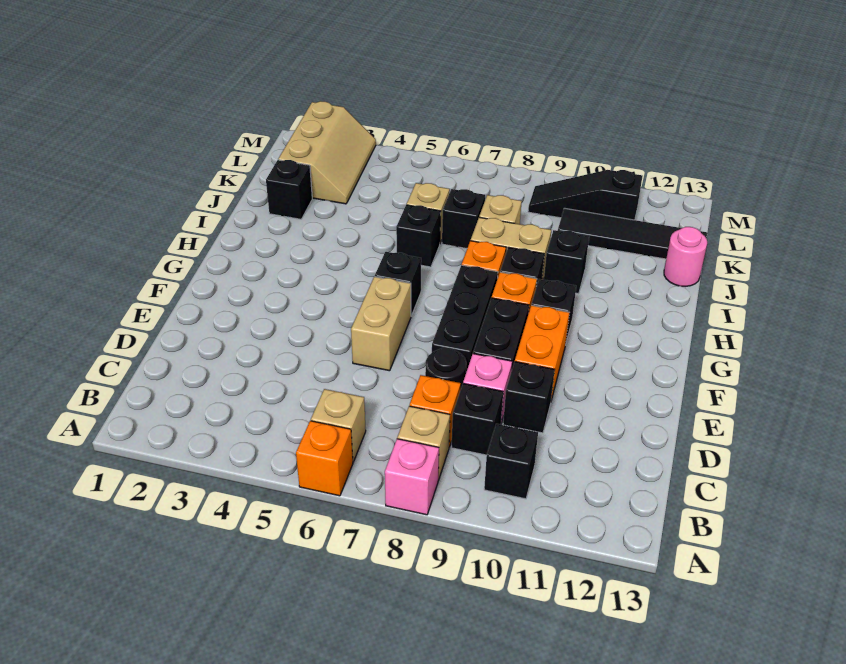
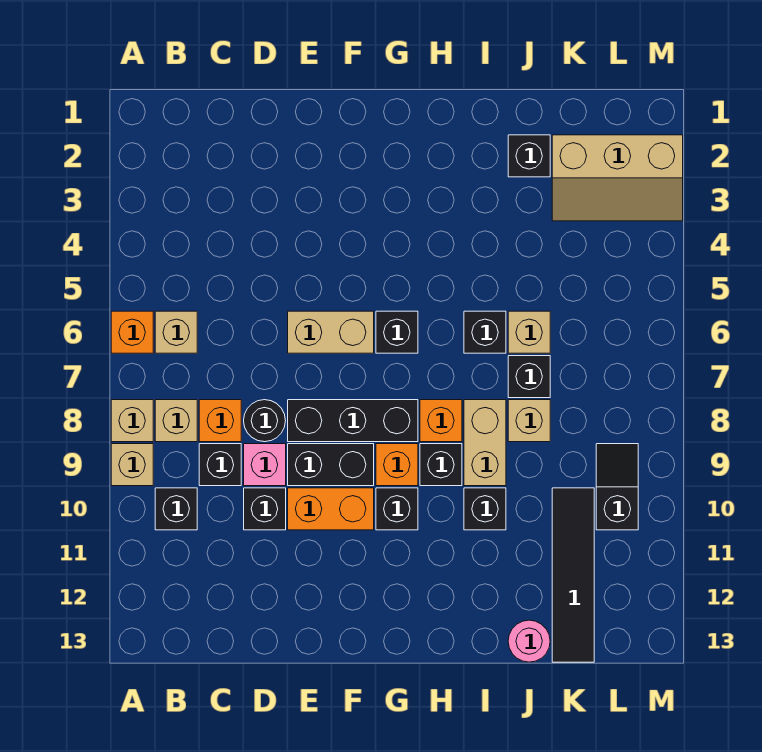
pink brick A8 level 1 -> tan brick A8 level 1
none -> tan brick A9 level 1
black slope L9:L11 level 1 top 11 -> black slope L9:L10 level 1 top 10

